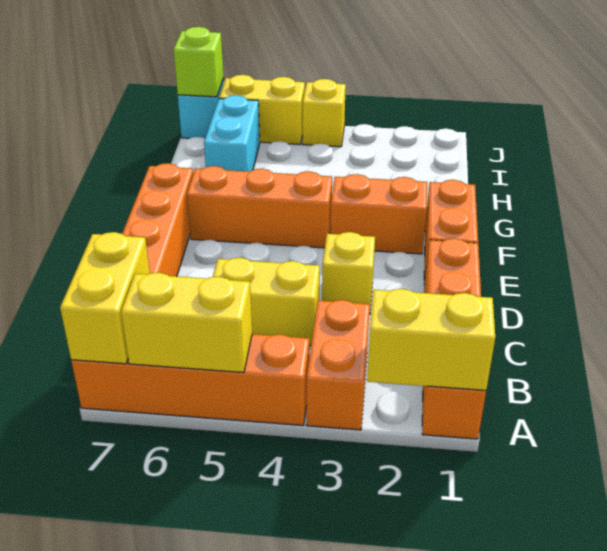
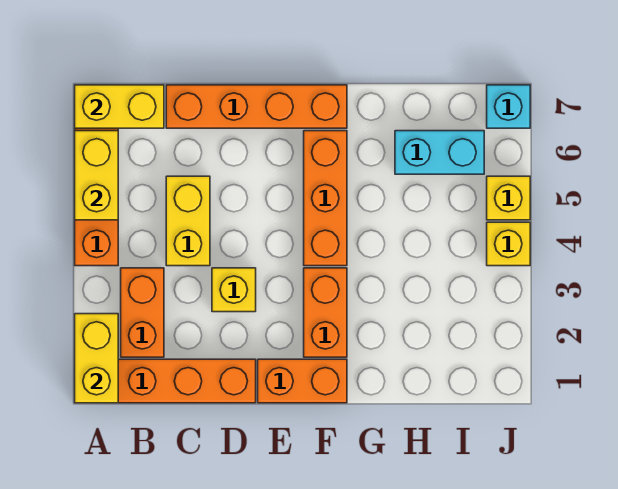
orange brick A3:B3 level 1 -> orange brick B2:B3 level 1
yellow brick J5:J6 level 1 -> yellow brick J5 level 1
lime brick J7 level 2 -> none

